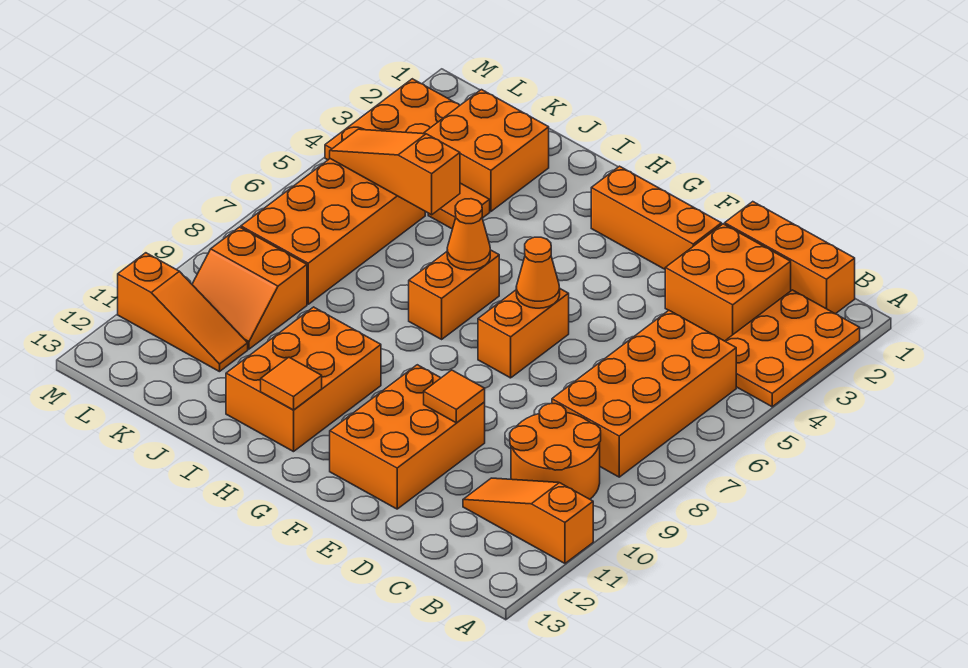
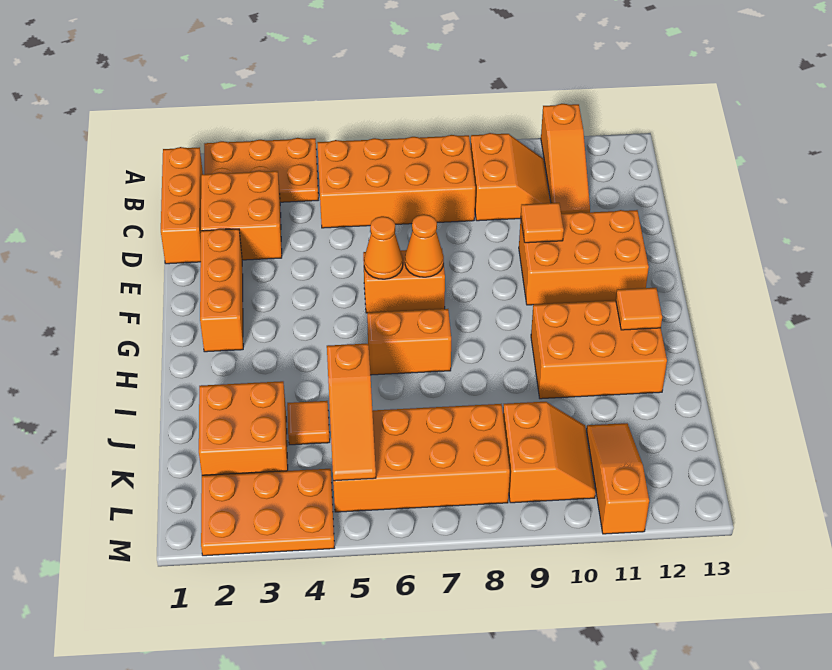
orange round brick B9:C10 level 1 -> orange slope B9:C10 level 1 top 9
orange cone H6 level 2 -> orange cone F7 level 2

